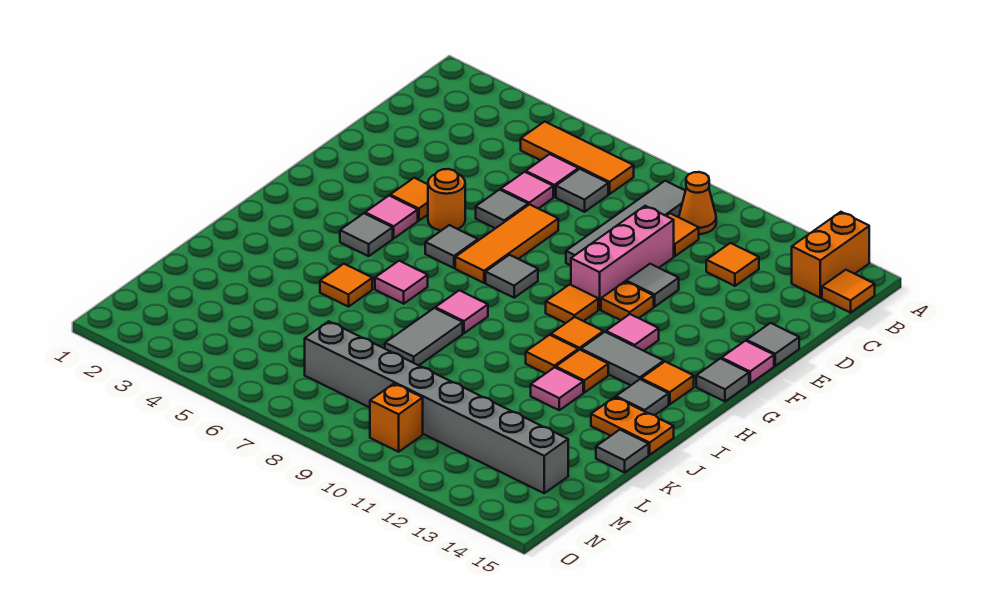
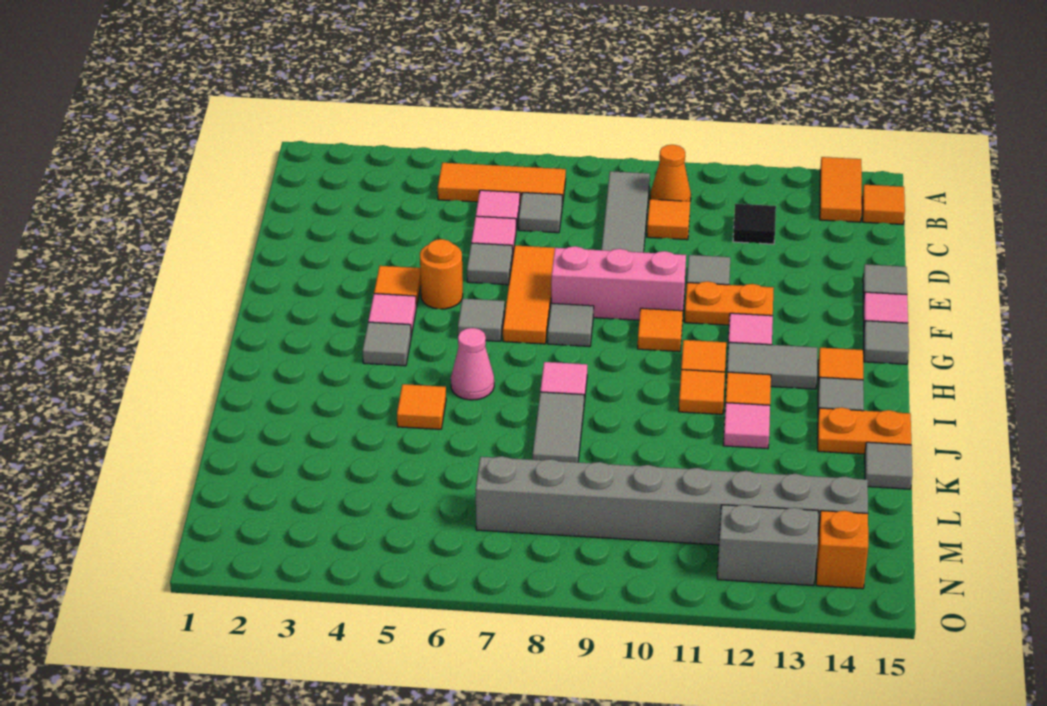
orange brick A14:B14 level 1 -> orange tile A14:B14 level 1
orange tile C12 level 1 -> black tile C12 level 1
pink brick D10:F10 level 1 -> pink brick F8:F10 level 1
orange plate F11 level 1 -> orange plate F11:F12 level 1
pink tile I6 level 1 -> pink cone I6 level 1
orange brick N10 level 1 -> orange brick N14 level 1
none -> grey brick N12:N13 level 1

